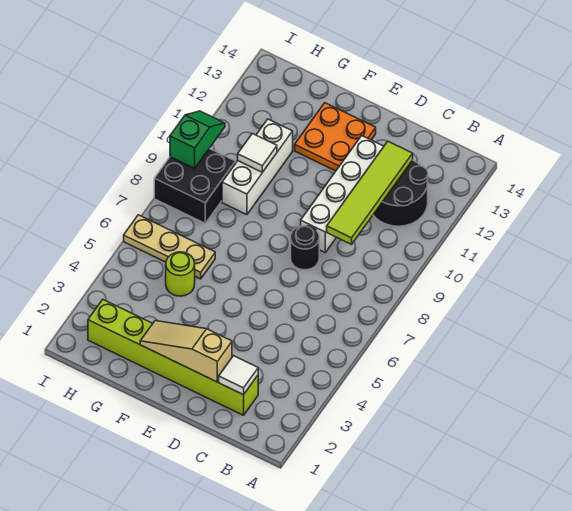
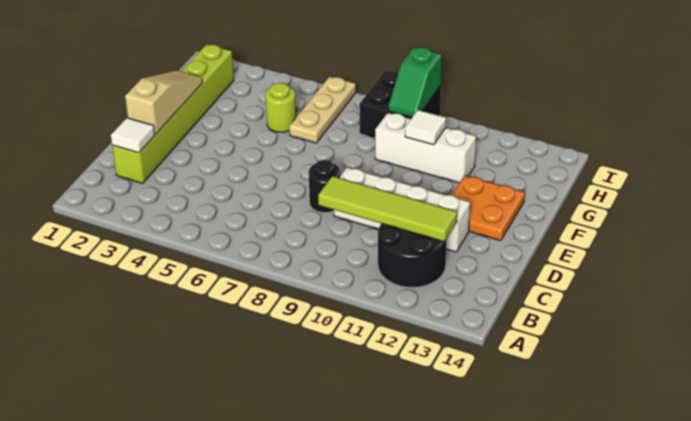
green slope I9:I10 level 2 top 9 -> green slope H9:I9 level 2 top I

